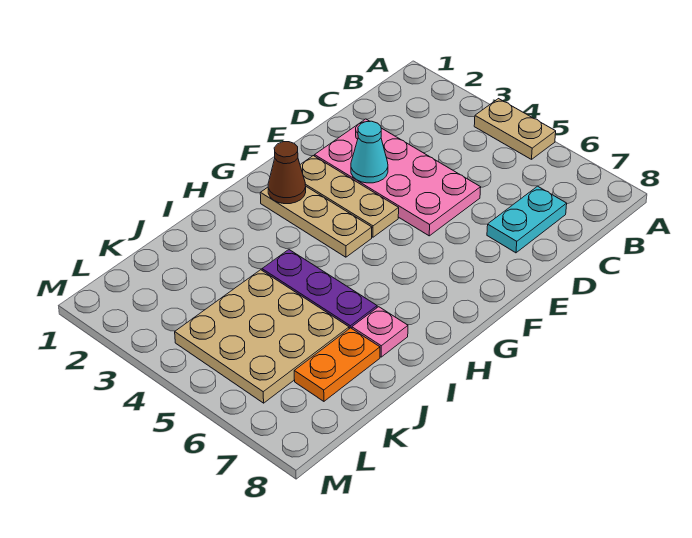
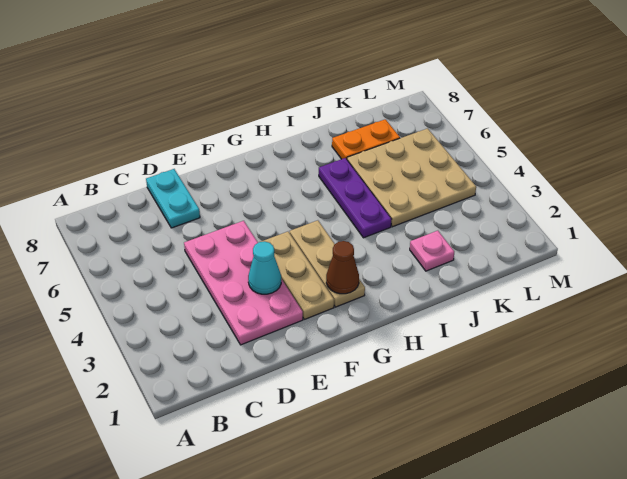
tan plate A4:A5 level 1 -> none
cyan plate C7:D7 level 1 -> cyan plate D7:D8 level 1
pink plate I7 level 1 -> pink plate J2 level 1

